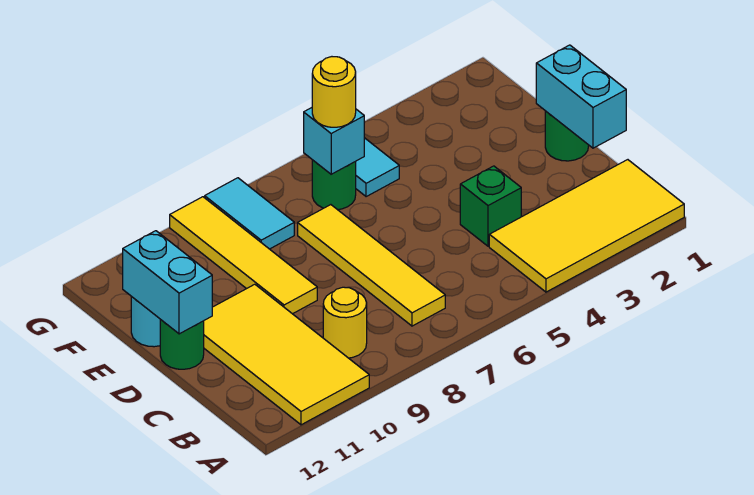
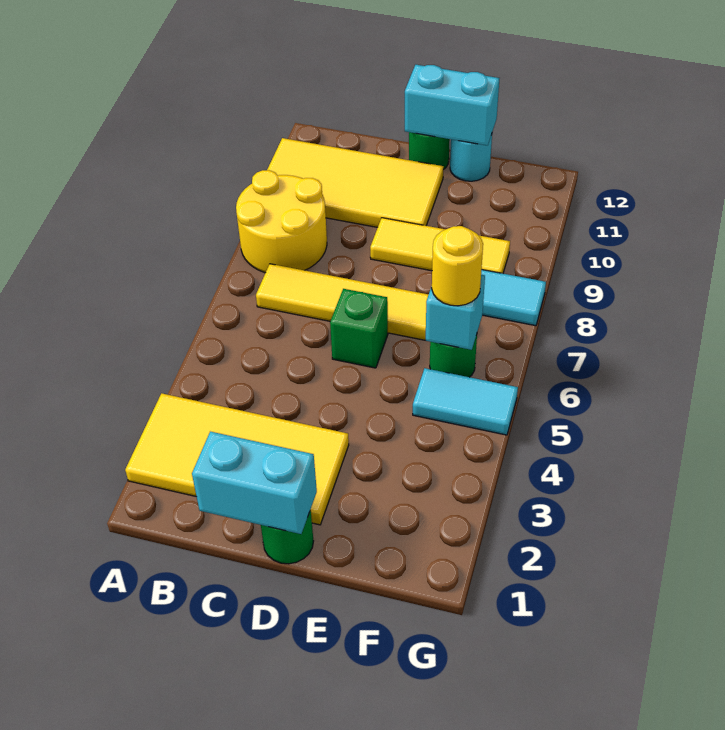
yellow tile A1:B4 level 1 -> yellow tile A2:D3 level 1
yellow round brick B9 level 1 -> yellow round brick A8:B9 level 1
green brick C4 level 1 -> green brick D6 level 1
yellow tile D9:G9 level 1 -> yellow tile D9:F9 level 1

